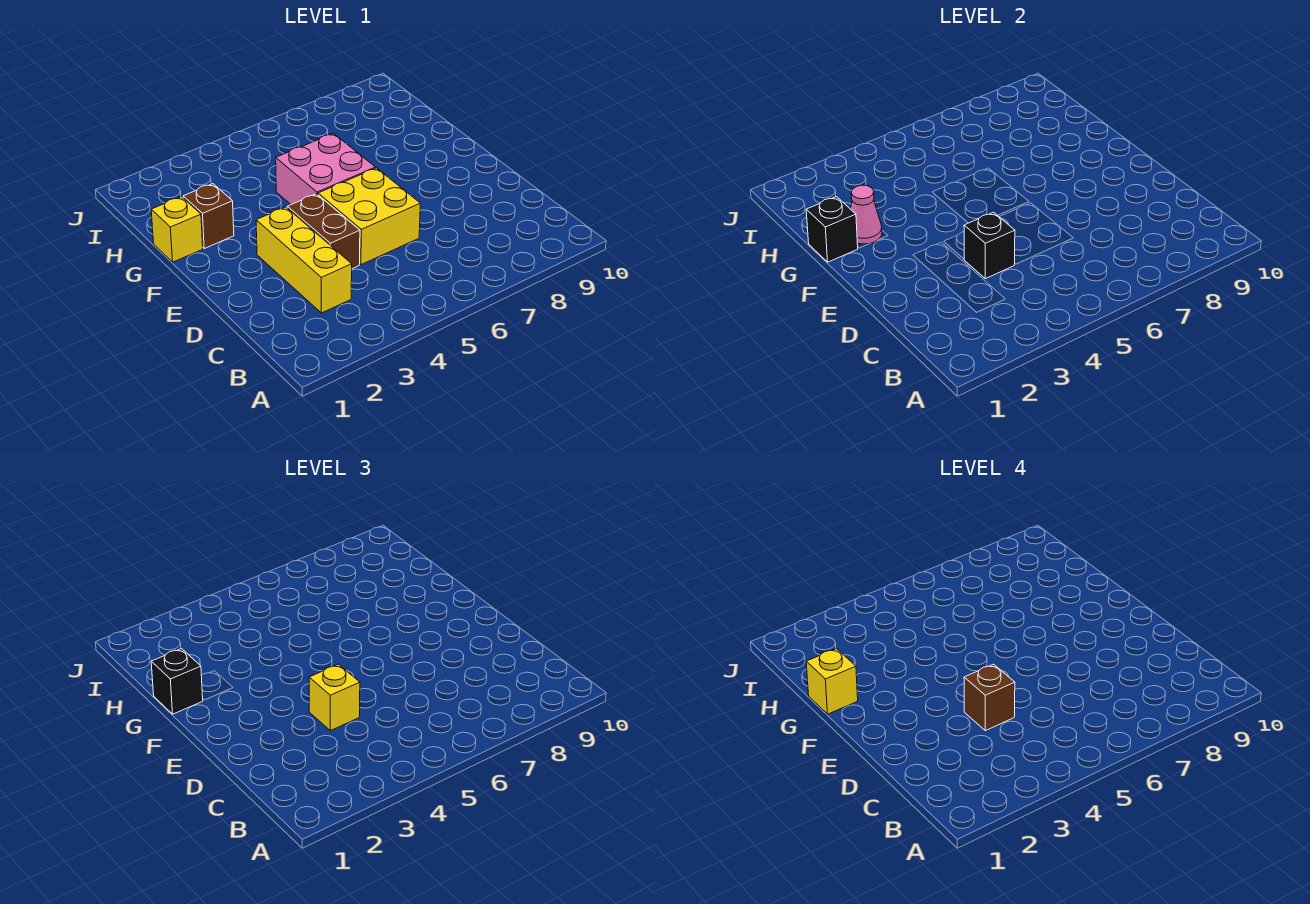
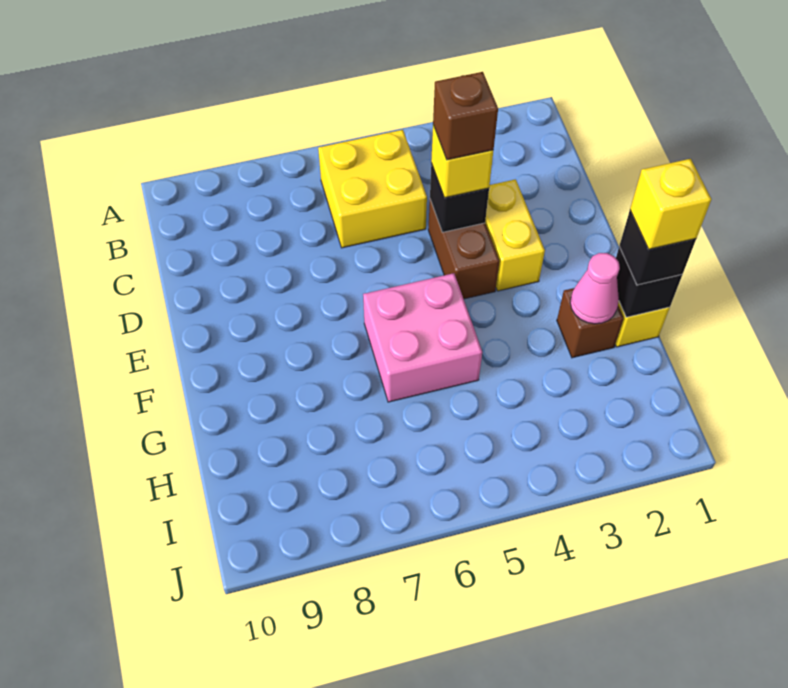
yellow brick C3:E3 level 1 -> yellow brick D3:E3 level 1
yellow brick D5:E6 level 1 -> yellow brick B5:C6 level 1

